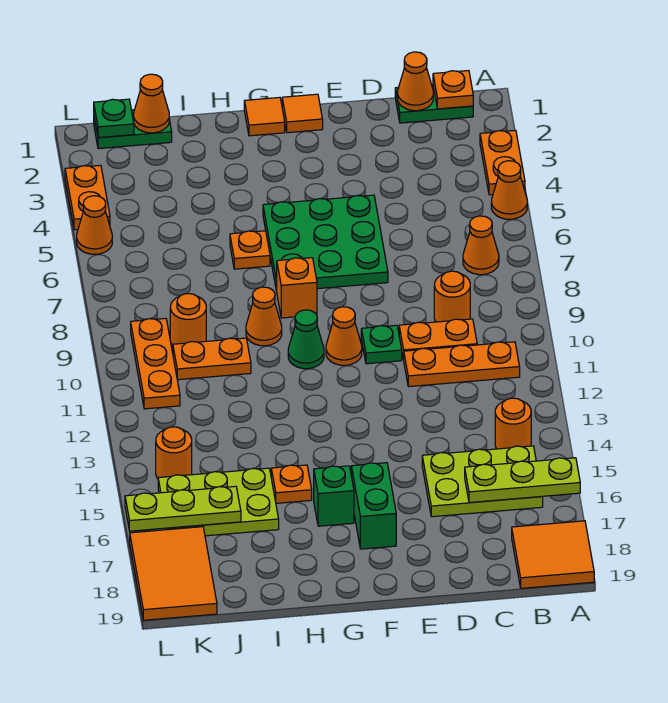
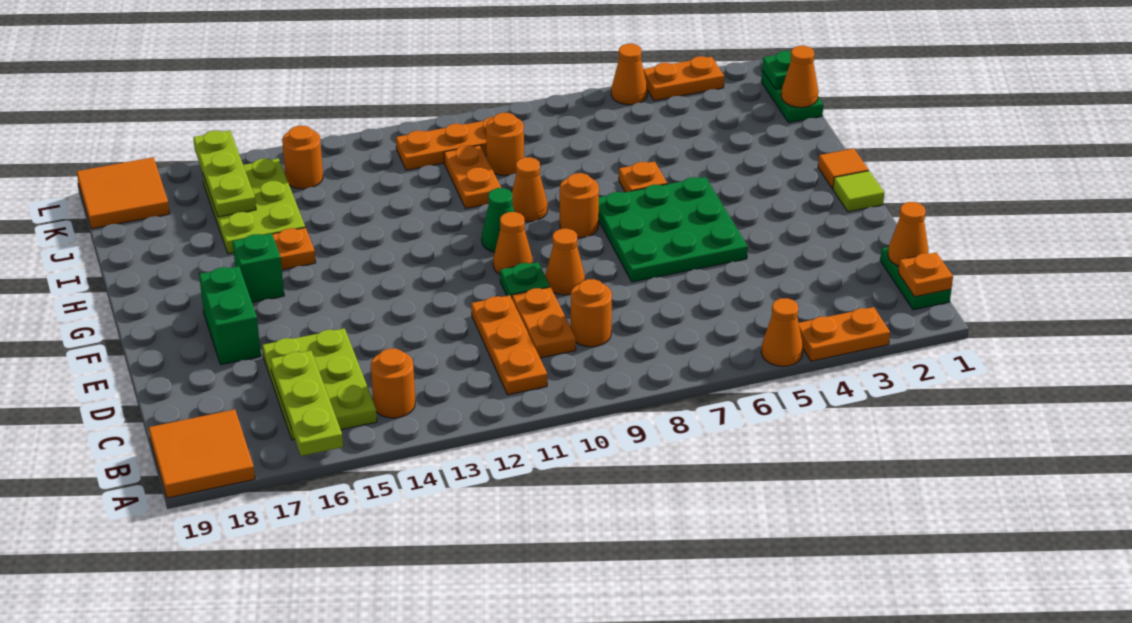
orange cone B7 level 1 -> orange cone E9 level 1
orange tile F1 level 1 -> lime tile F1 level 1
green brick F16:F17 level 1 -> green brick E17:F17 level 1
orange brick G8 level 1 -> orange round brick G8 level 1
orange tile K17:L19 level 1 -> orange tile K18:L19 level 1

